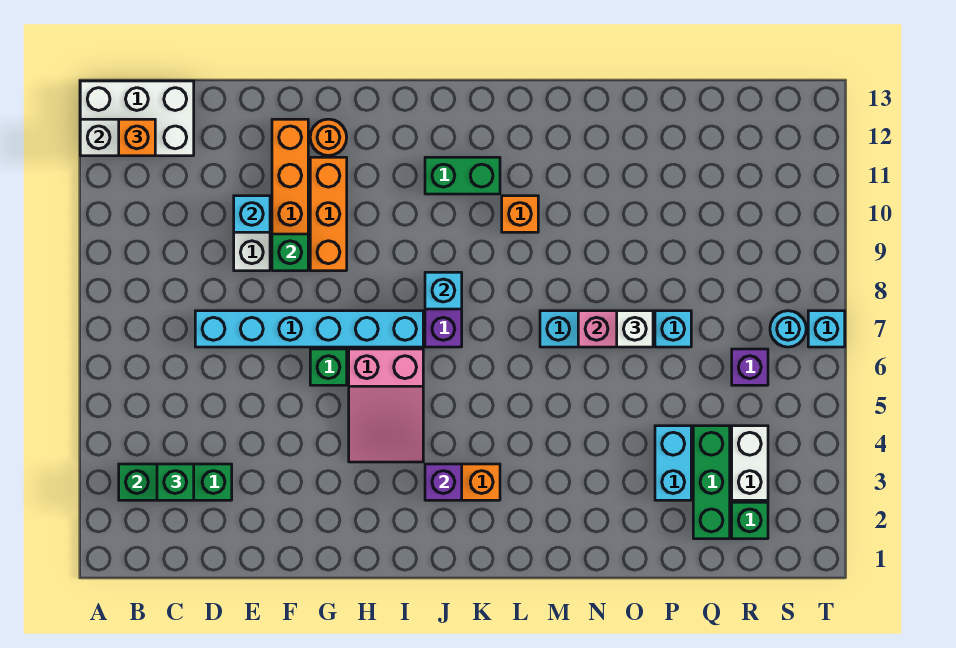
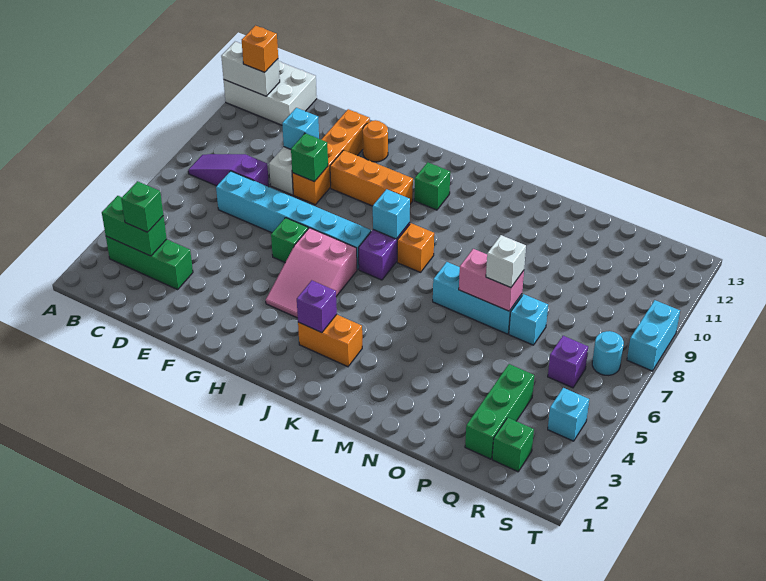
none -> purple slope B8:D8 level 1 top D
orange brick G9:G11 level 1 -> orange brick G10:I10 level 1
green brick J11:K11 level 1 -> green brick J11 level 1
orange brick L10 level 1 -> orange brick K8 level 1
cyan brick P3:P4 level 1 -> cyan brick T8:T9 level 1
white brick R3:R4 level 1 -> none
cyan brick T7 level 1 -> cyan brick S4 level 1

